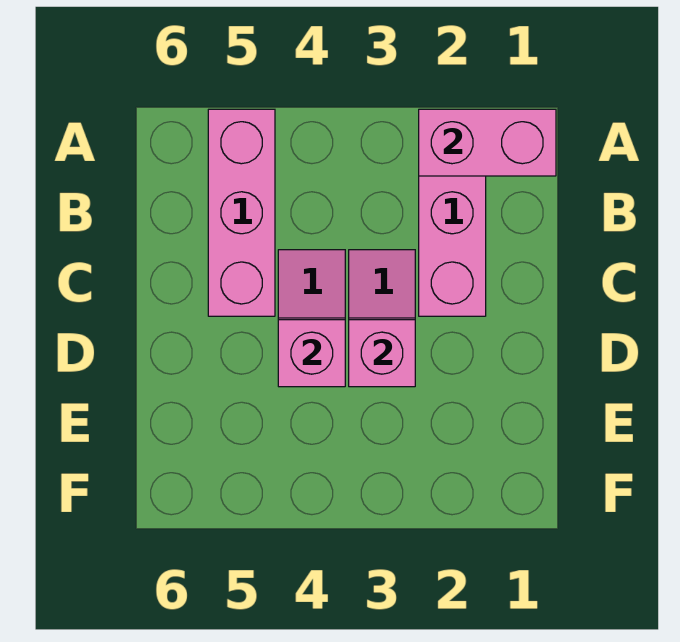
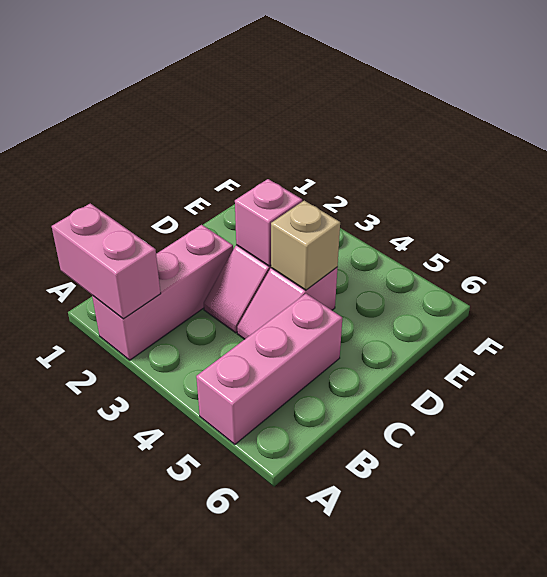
pink brick D4 level 2 -> tan brick D4 level 2

